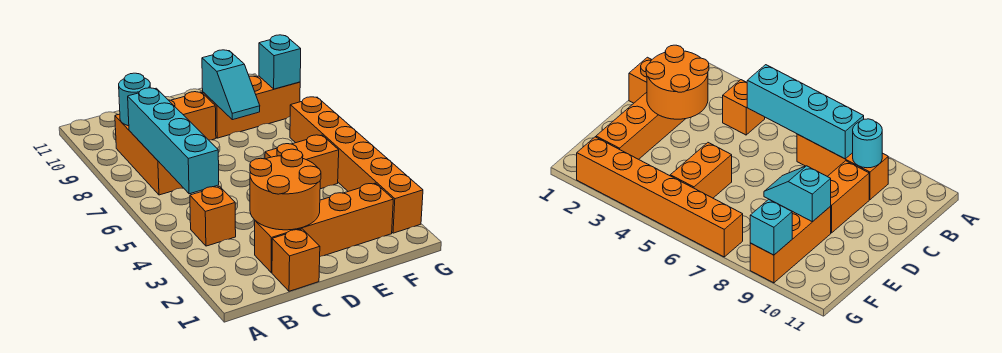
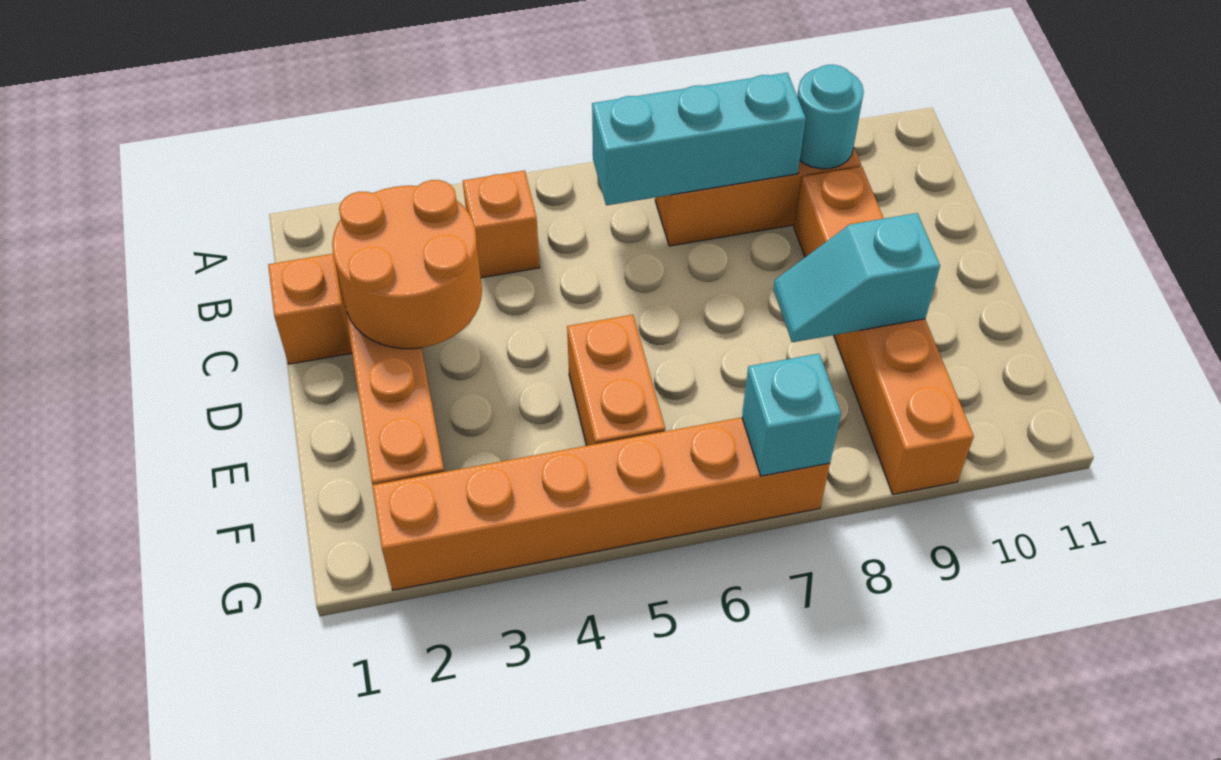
cyan brick B5:B8 level 2 -> cyan brick B6:B8 level 2
cyan brick G9 level 2 -> cyan brick G7 level 2

